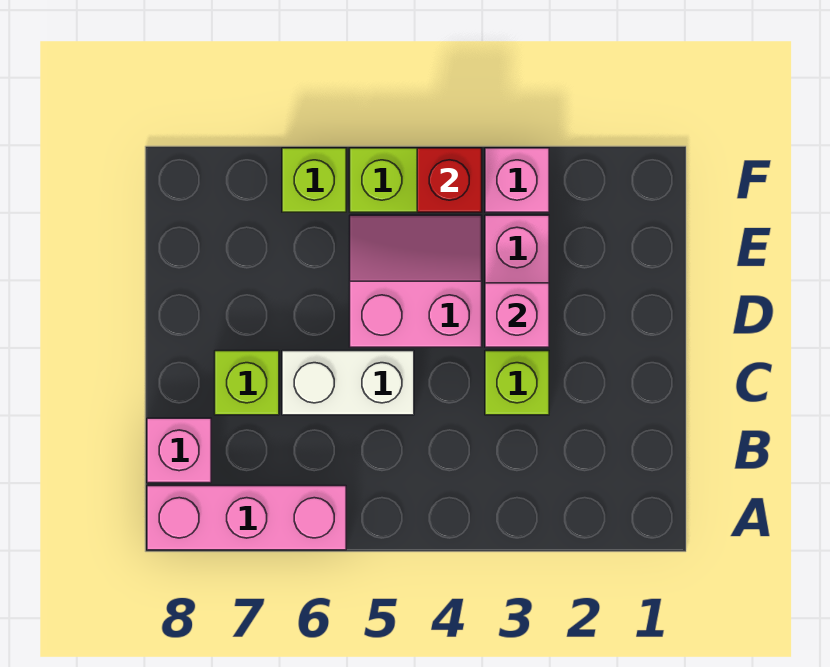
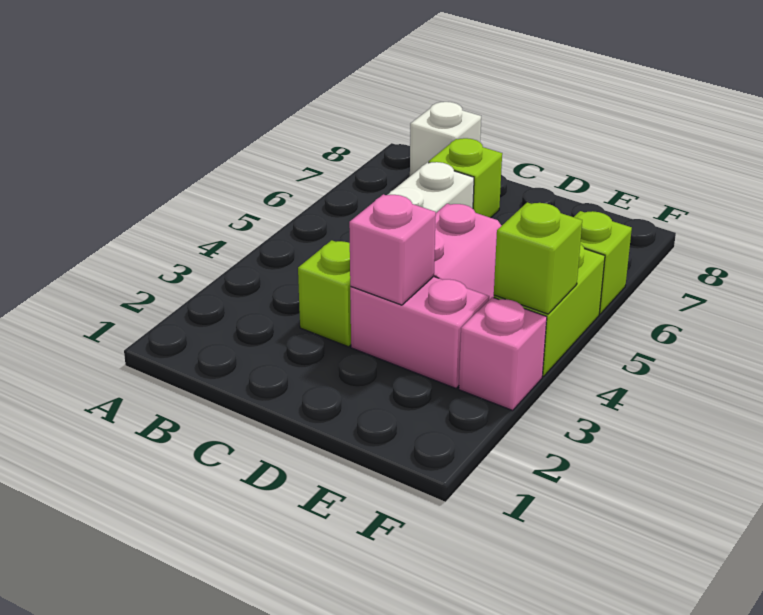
pink brick A6:A8 level 1 -> none
pink brick B8 level 1 -> white brick B8 level 1
red brick F4 level 2 -> lime brick F4 level 2

